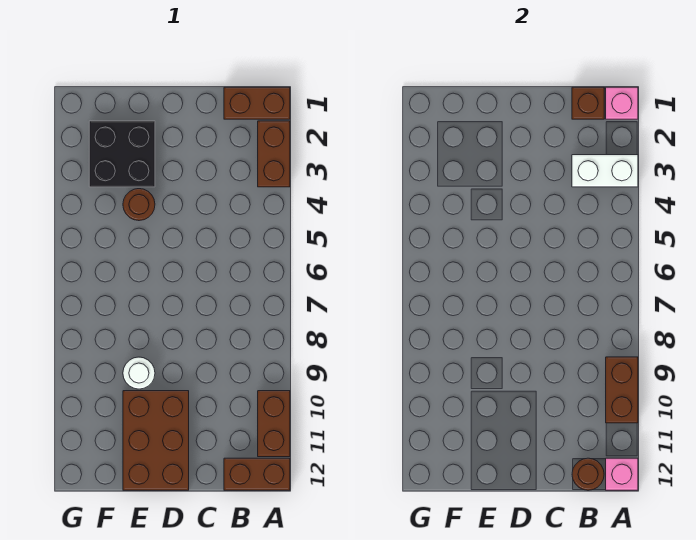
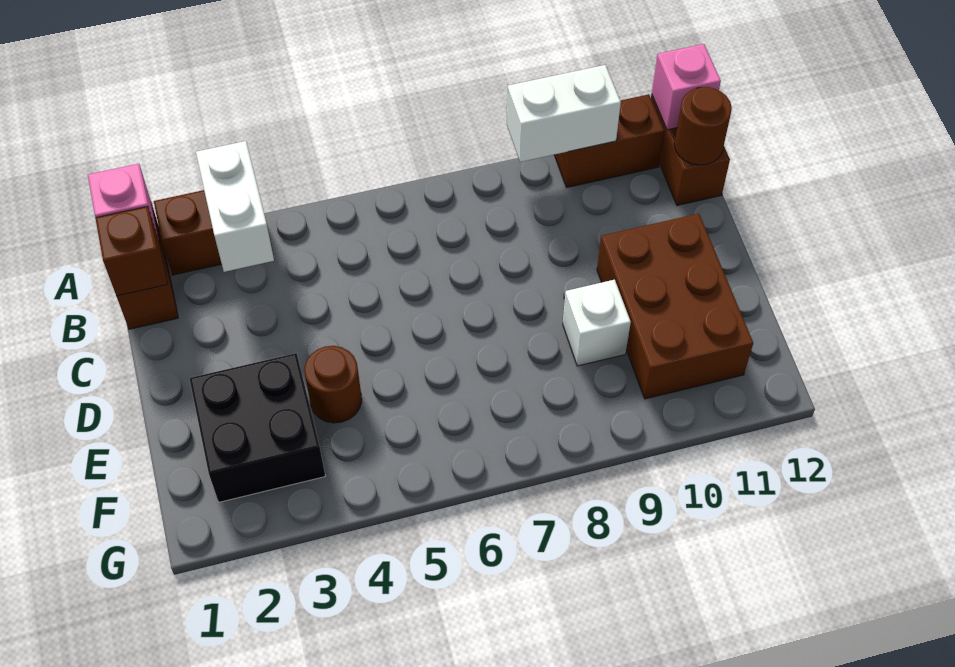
brown brick A9:A10 level 2 -> white brick A9:A10 level 2
brown brick D10:E12 level 1 -> brown brick D10:F11 level 1
white round brick E9 level 1 -> white brick E9 level 1

